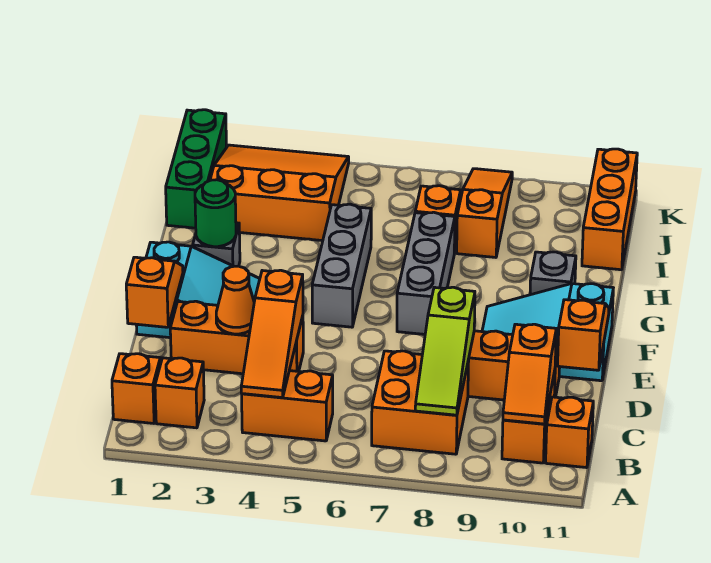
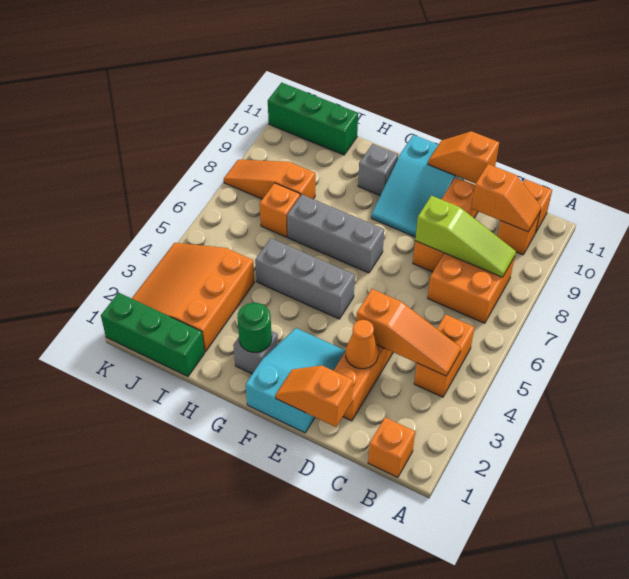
orange brick B2 level 1 -> none
orange brick I11:K11 level 1 -> green brick I11:K11 level 1

